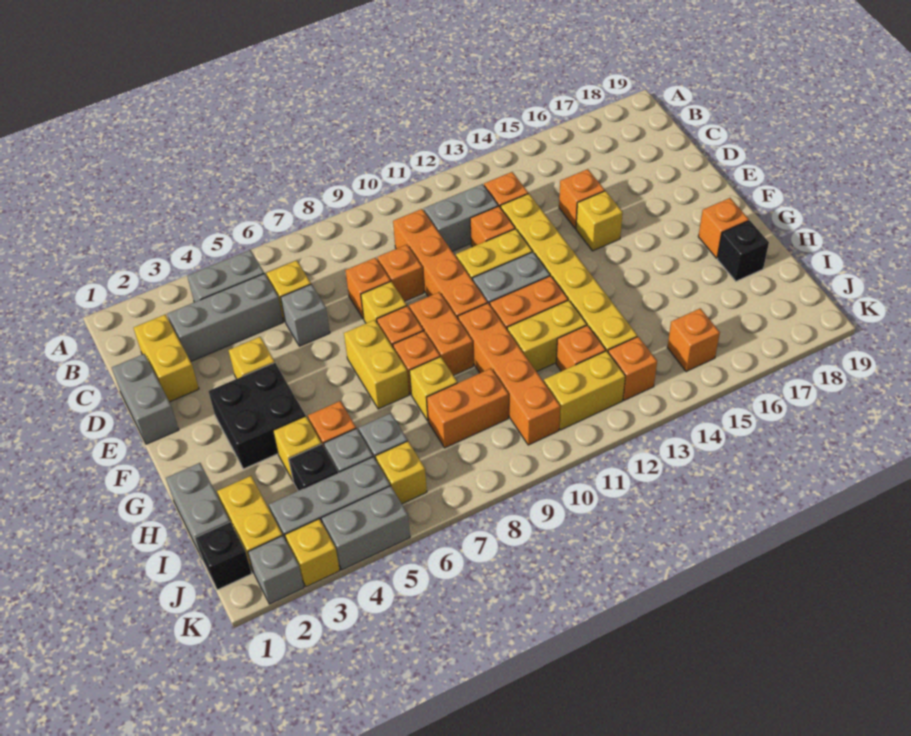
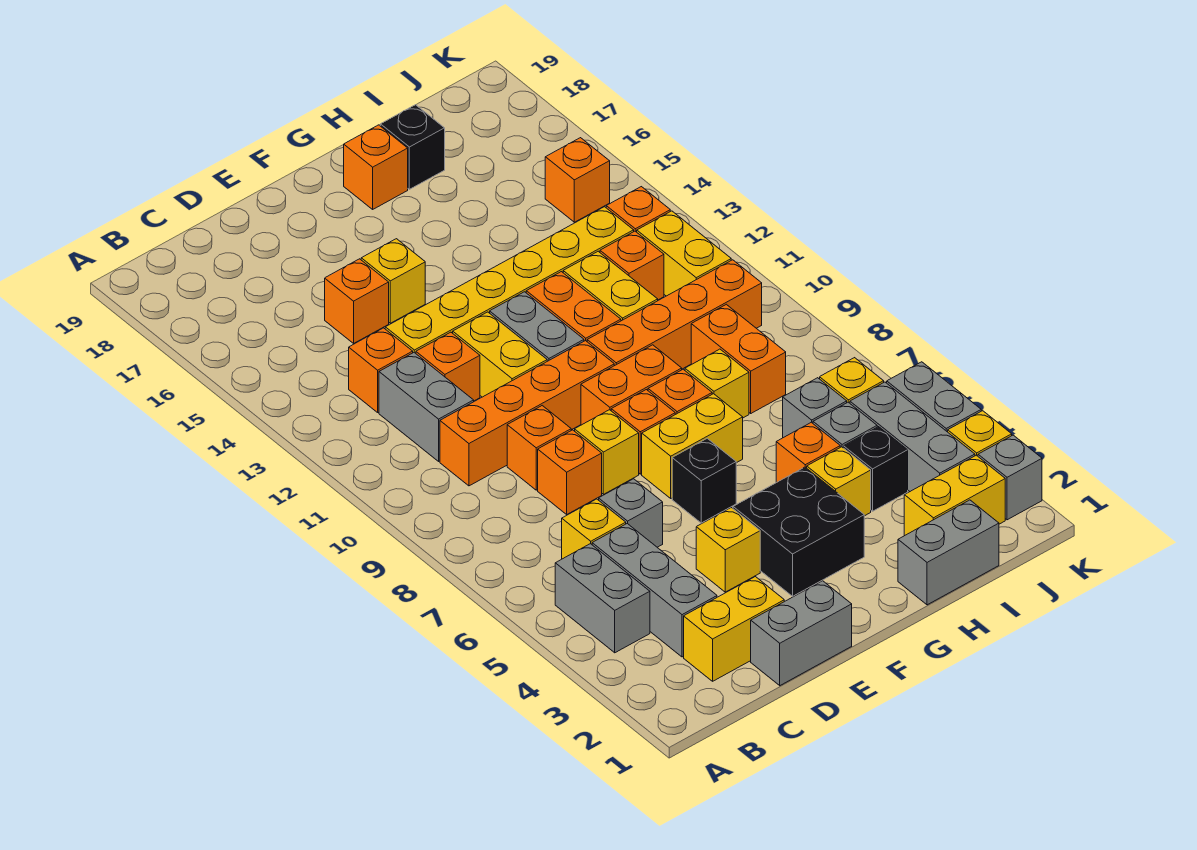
black brick J1 level 1 -> black brick F6 level 1

